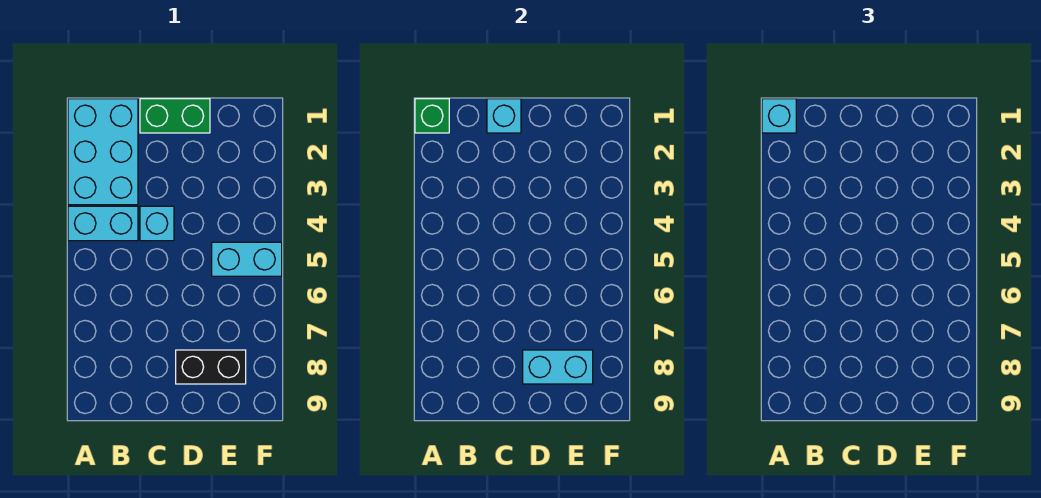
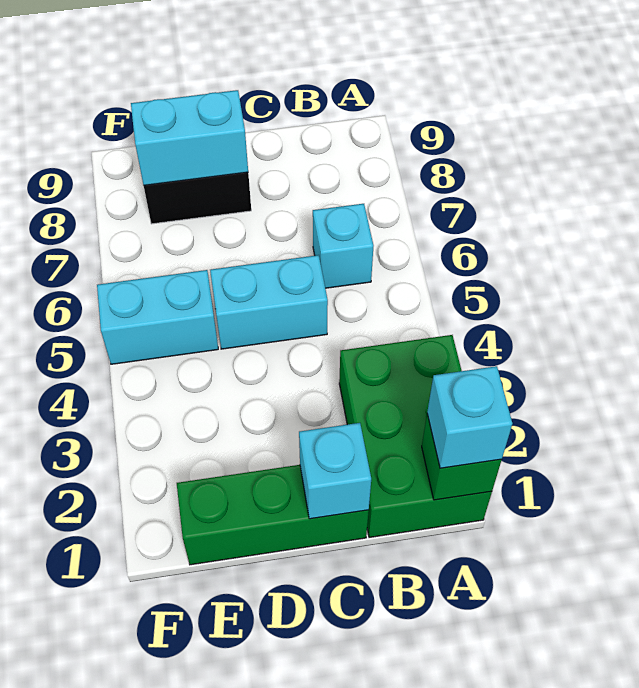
cyan brick A1:B3 level 1 -> green brick A1:B3 level 1
cyan brick A4:B4 level 1 -> cyan brick C5:D5 level 1
green brick C1:D1 level 1 -> green brick C1:E1 level 1
cyan brick C4 level 1 -> cyan brick B6 level 1

